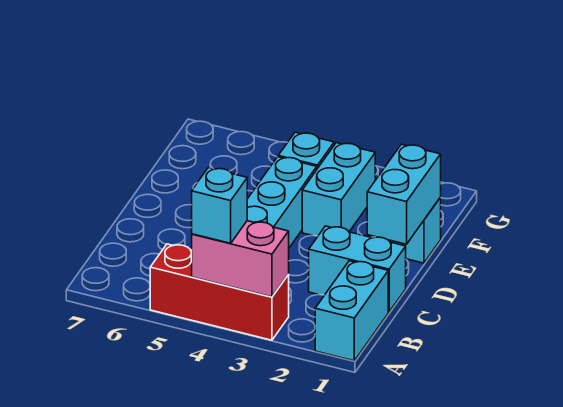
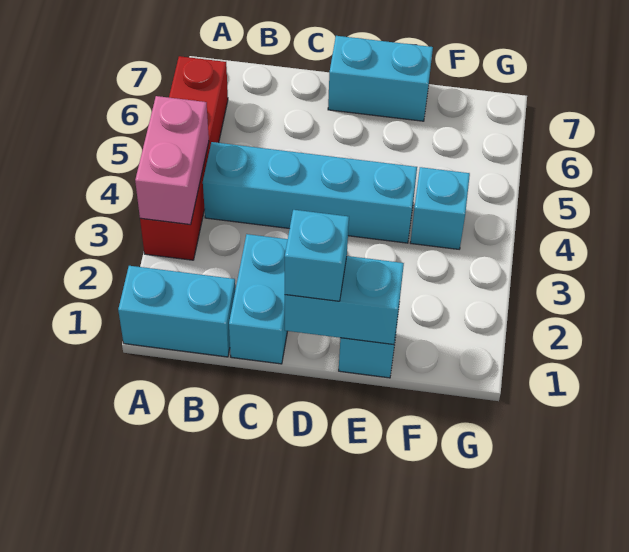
red brick A3:A5 level 1 -> red brick A3:A6 level 1
cyan brick A4 level 3 -> cyan brick D1 level 3
cyan brick E3:F3 level 1 -> cyan brick D7:E7 level 1

